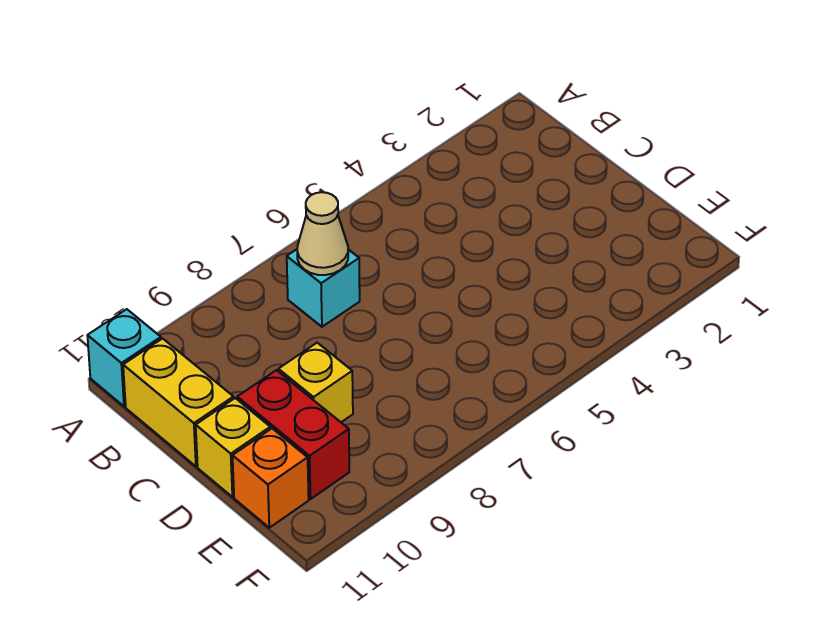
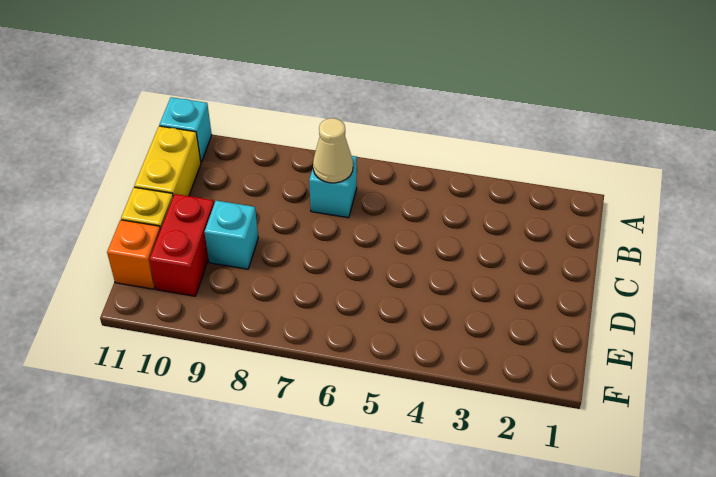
yellow brick D9 level 1 -> cyan brick D9 level 1

